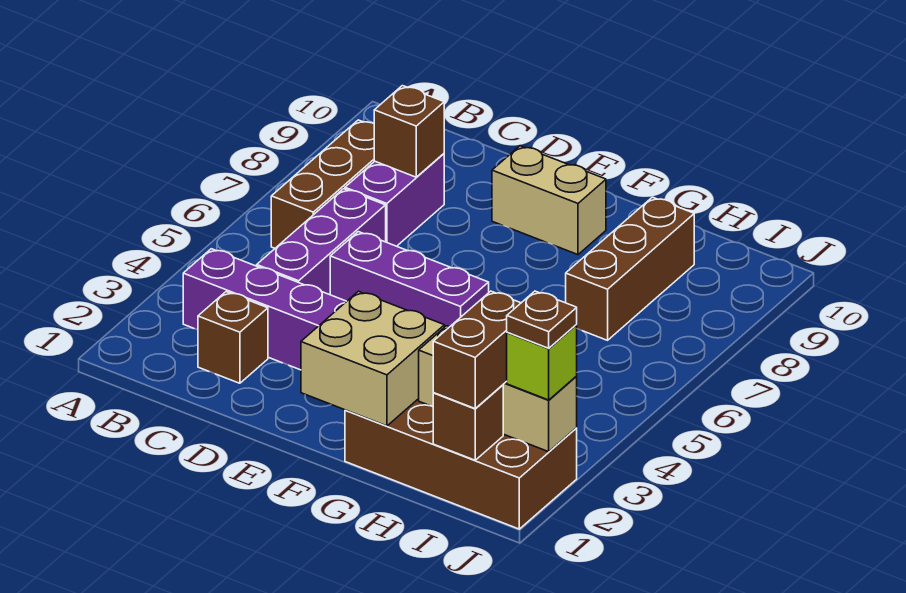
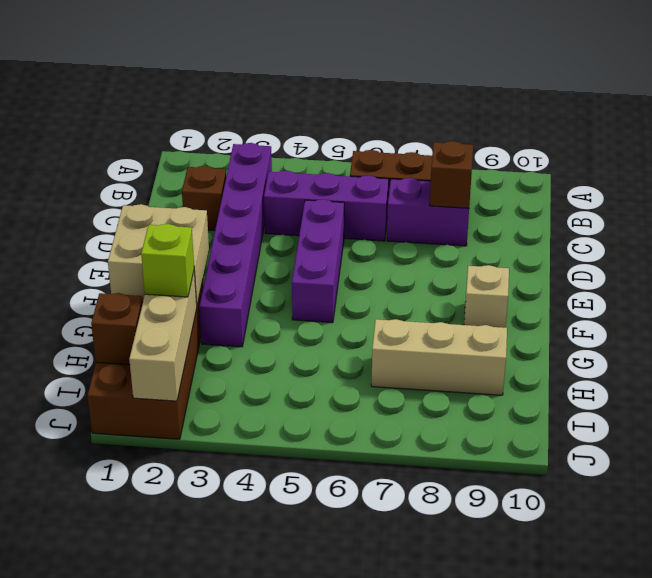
tan brick E9:F9 level 1 -> tan brick F9 level 1
brown brick H7:H9 level 1 -> tan brick H7:H9 level 1
brown brick I1:I2 level 3 -> none
lime brick J2 level 3 -> lime brick H2 level 3
brown plate J2 level 4 -> none

